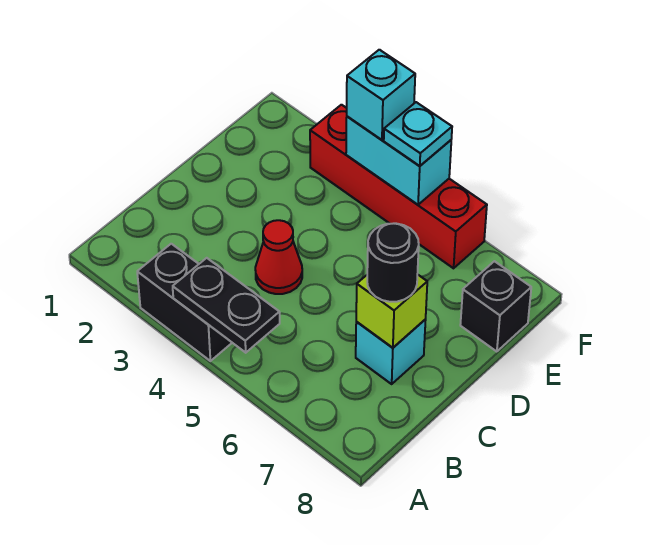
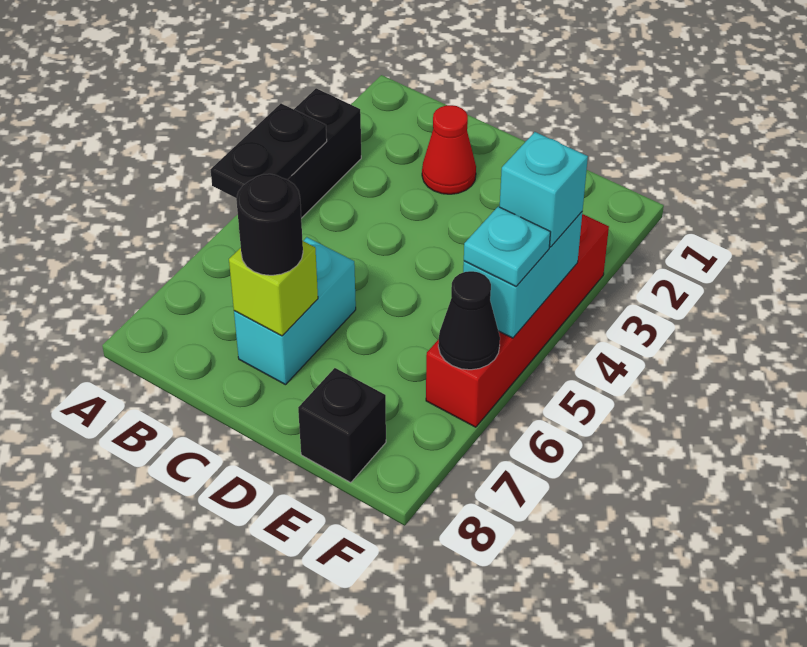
red cone C4 level 1 -> red cone C2 level 1
cyan brick C7 level 1 -> cyan brick C6:C7 level 1
none -> black cone F6 level 2

